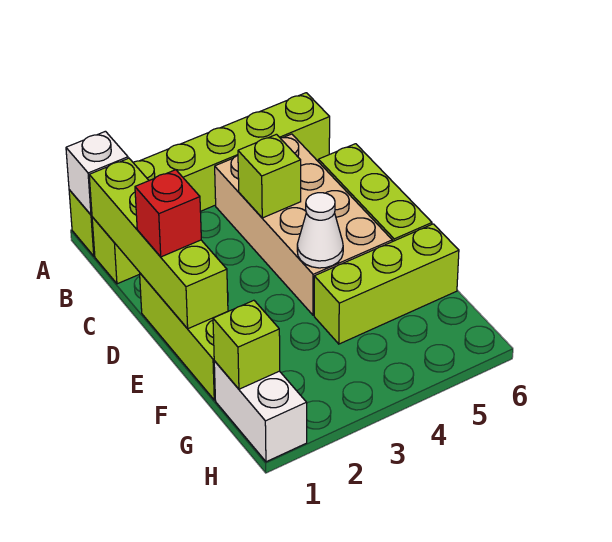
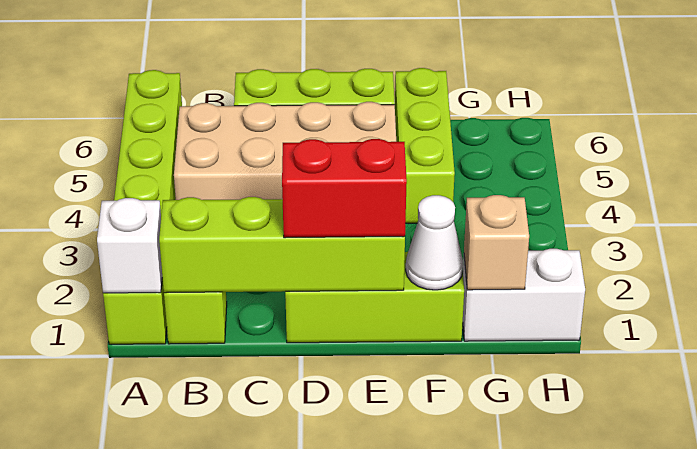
lime brick C4 level 2 -> none
red brick D1 level 3 -> red brick D1:E1 level 3
white cone E4 level 2 -> white cone F1 level 2
lime brick G1 level 2 -> tan brick G1 level 2

